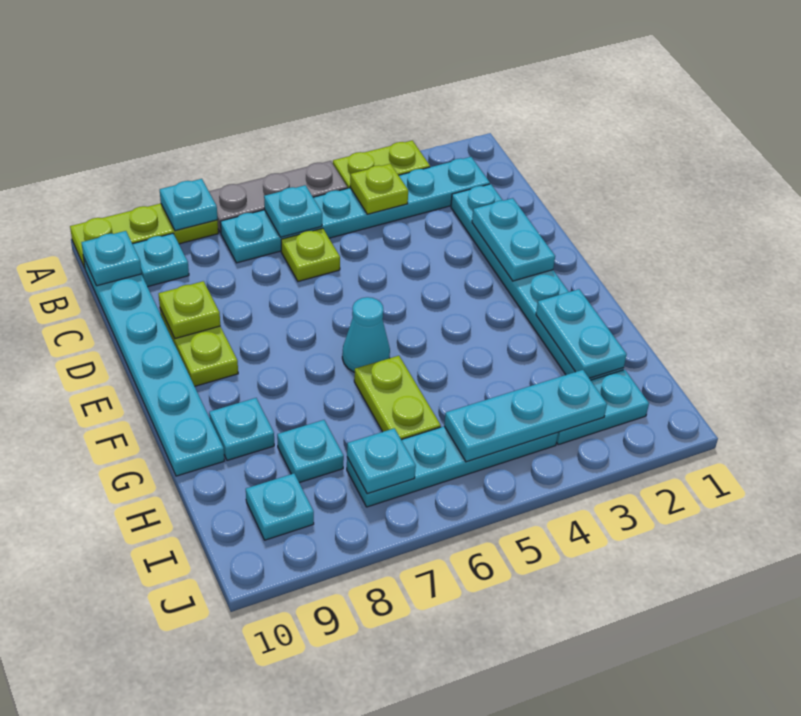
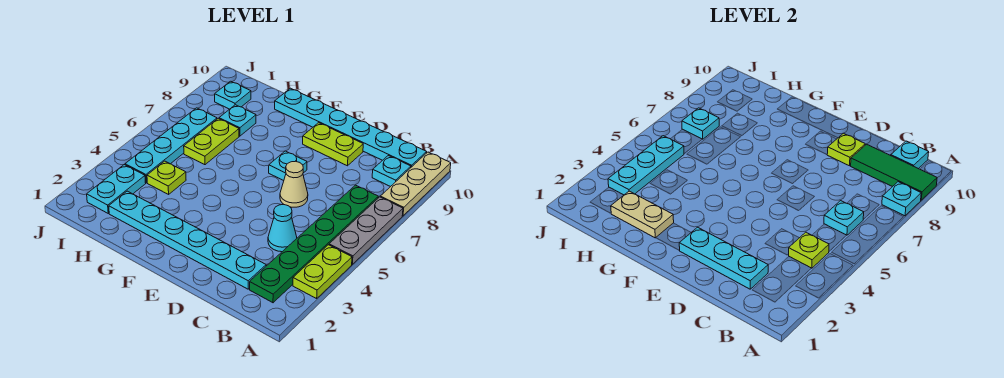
lime plate A8:A10 level 1 -> tan plate A8:A10 level 1
none -> green tile A9:C9 level 2
cyan plate B2:B7 level 1 -> green plate B2:B7 level 1
lime plate C6 level 1 -> lime plate H4 level 1
cyan plate D2:E2 level 2 -> cyan plate C2:E2 level 2
none -> tan cone D6 level 1
cyan cone F6 level 1 -> cyan cone C4 level 1
cyan plate G2:H2 level 2 -> tan plate G2:H2 level 2
lime plate G6:H6 level 1 -> lime plate H6:H7 level 1
cyan plate G9 level 1 -> cyan plate E7 level 1

